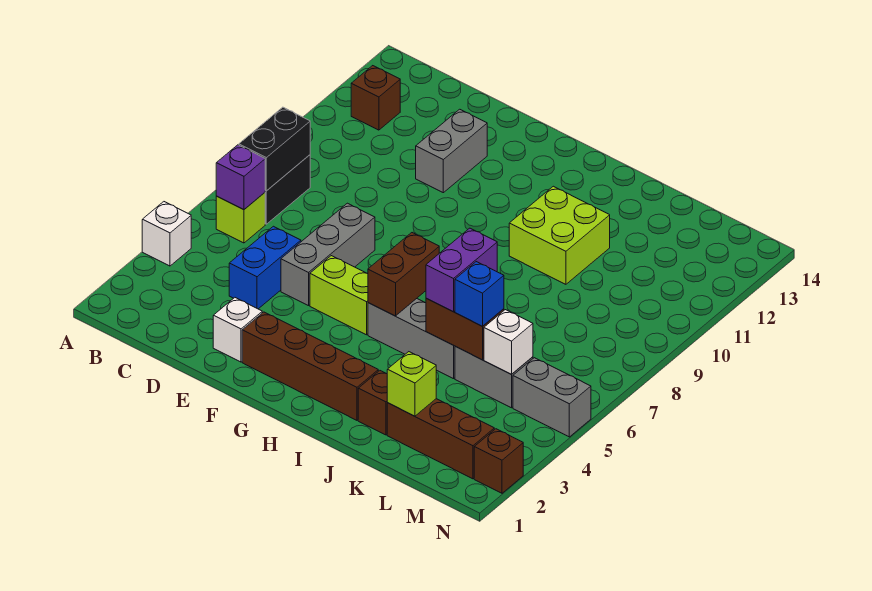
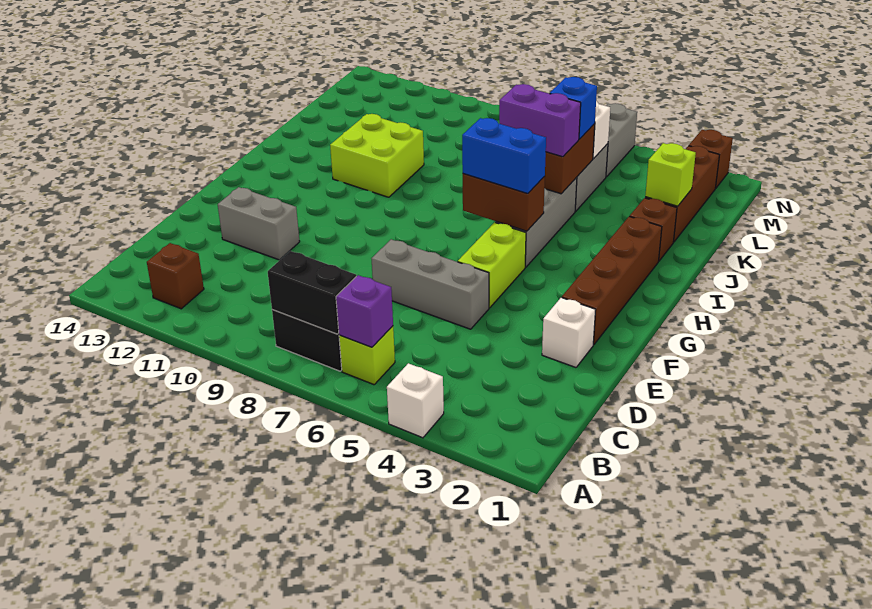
blue brick D4:D5 level 1 -> blue brick H5:H6 level 3

